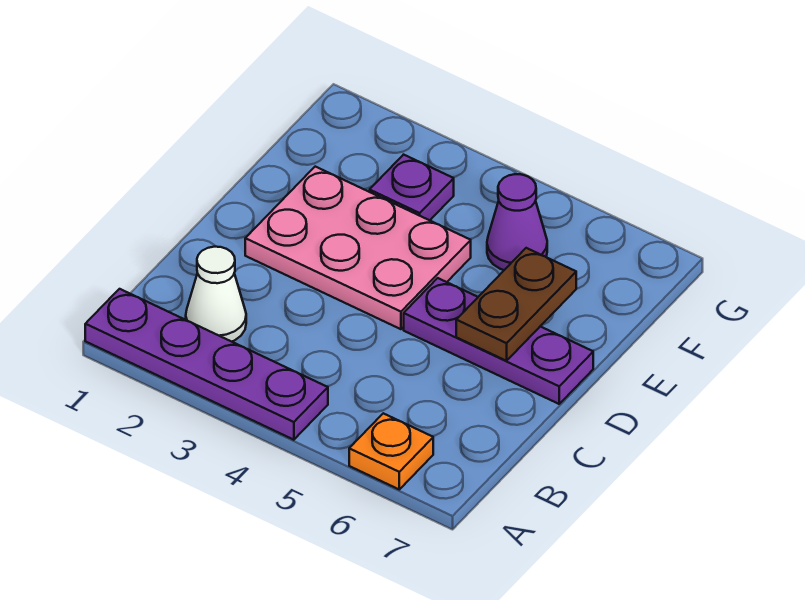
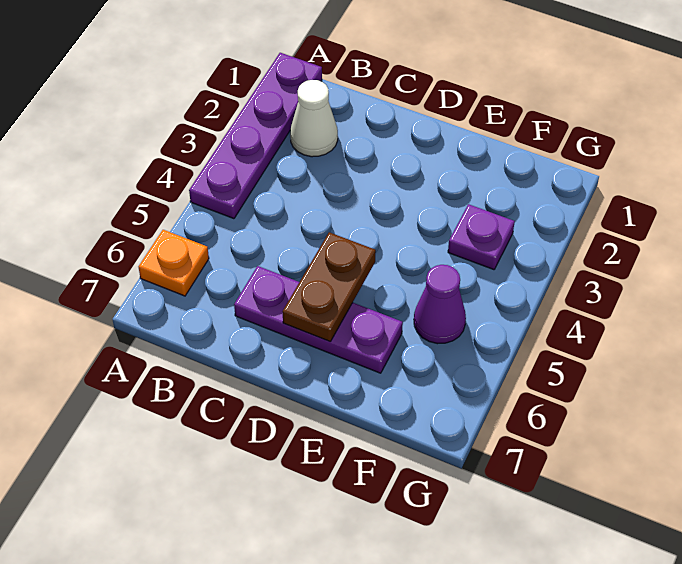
pink plate D2:E4 level 1 -> none
purple plate D5:D7 level 1 -> purple plate C6:E6 level 1
brown plate D6:E6 level 2 -> brown plate D5:D6 level 2

